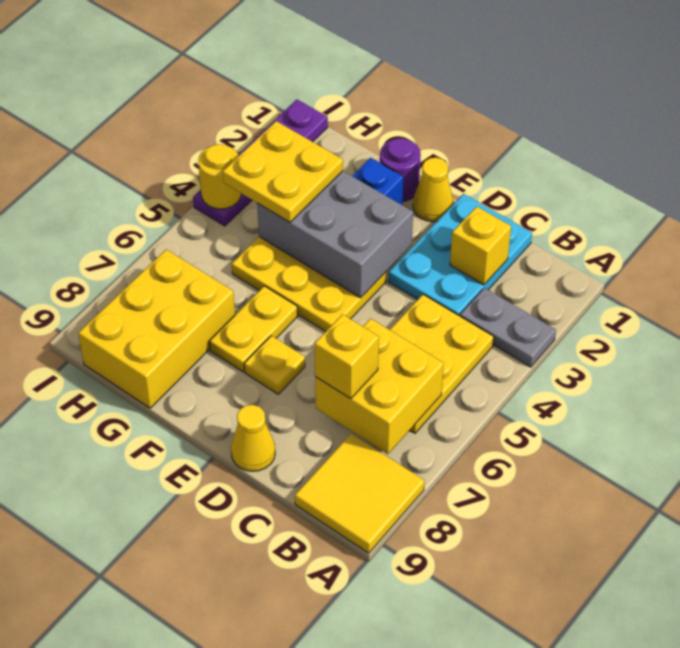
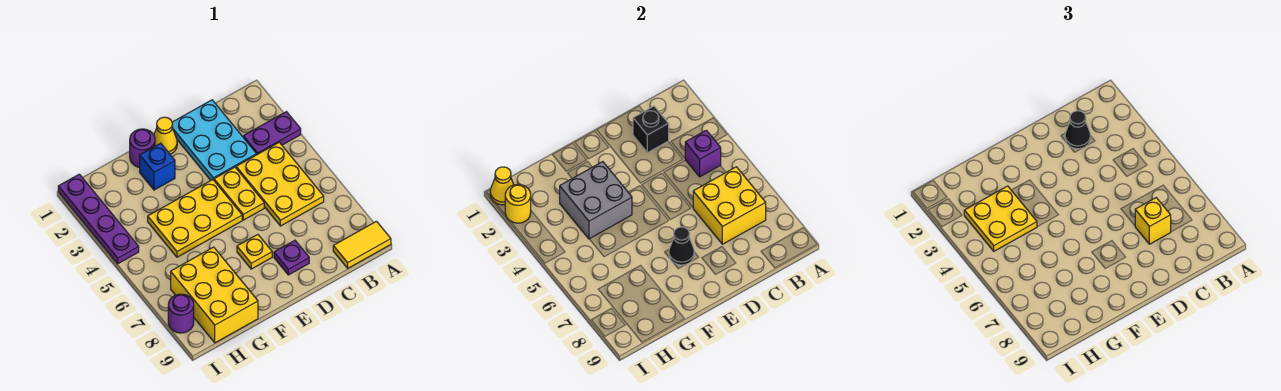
grey plate A3:B3 level 1 -> purple plate A3:B3 level 1
yellow tile A8:B9 level 1 -> yellow tile A9:B9 level 1
none -> purple brick B4 level 2
yellow brick C2 level 2 -> black brick C2 level 2
none -> black cone C2 level 3
none -> purple plate D8 level 1
yellow cone D9 level 1 -> yellow cone I1 level 2
grey brick E3:G4 level 2 -> grey brick F3:G4 level 2
none -> black cone E7 level 2
yellow plate F6:F7 level 1 -> yellow plate D4:D5 level 1
yellow round brick I4 level 2 -> yellow round brick I2 level 2
none -> purple round brick I8 level 1

